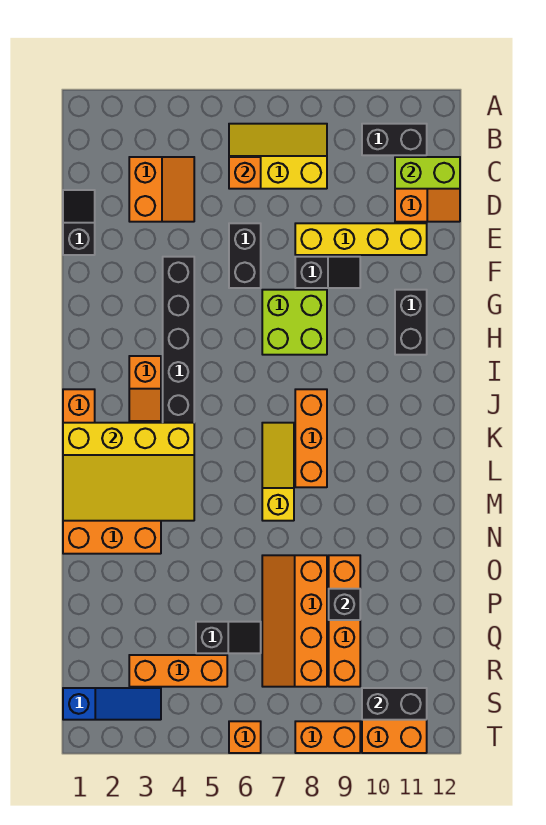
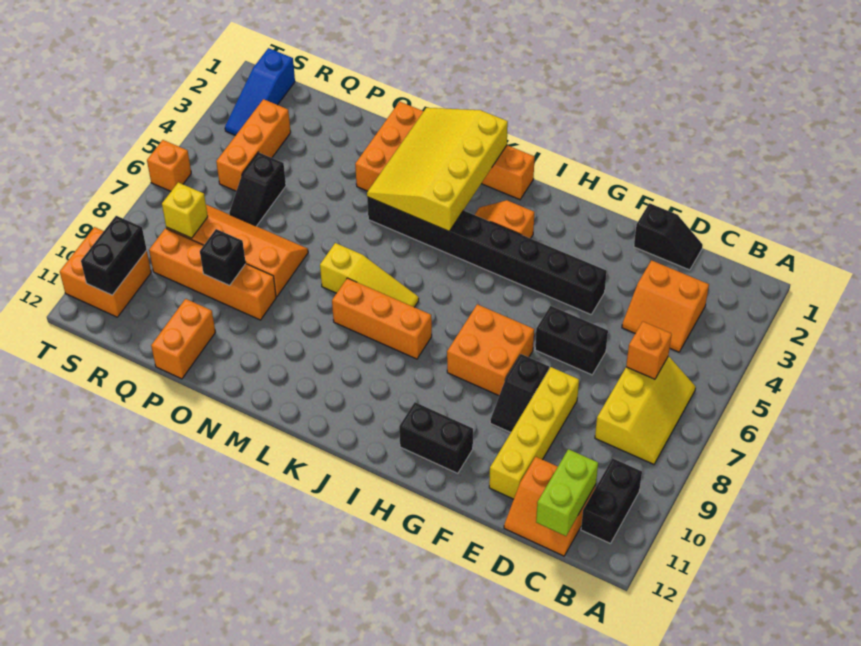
lime brick G7:H8 level 1 -> orange brick G7:H8 level 1
none -> yellow brick R8 level 2
orange brick T8:T9 level 1 -> orange brick P11:P12 level 1

